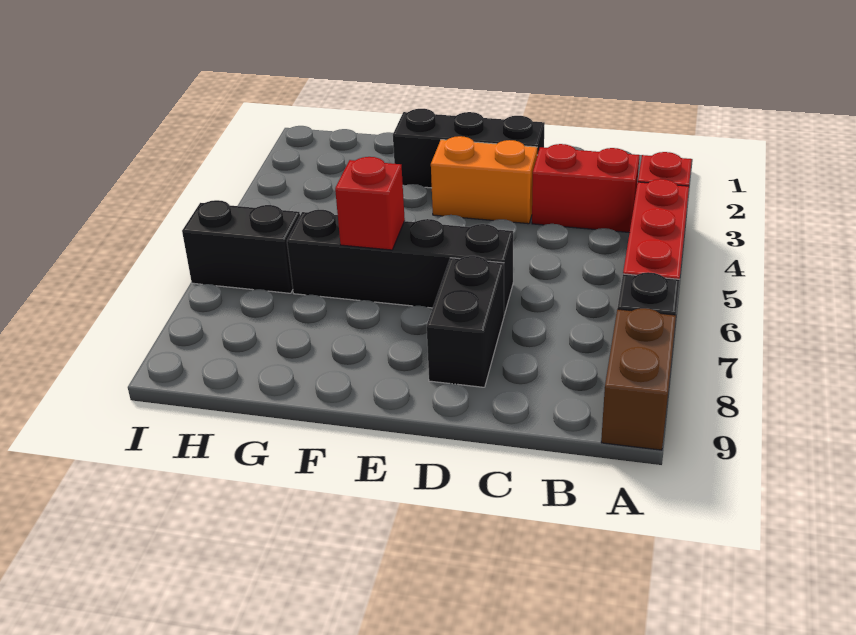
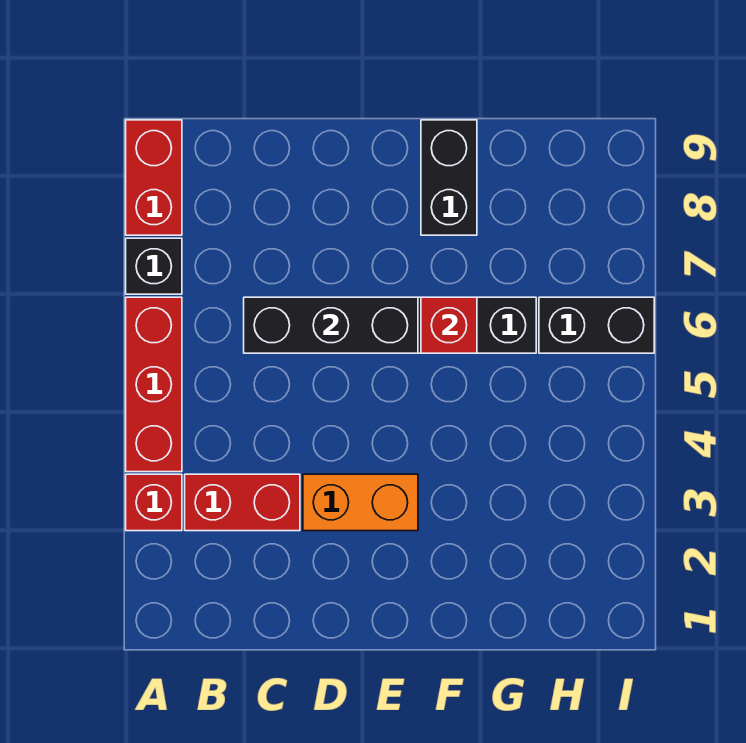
brown brick A8:A9 level 1 -> red brick A8:A9 level 1
black brick D2:F2 level 1 -> black brick C6:E6 level 2
black brick D7:D8 level 1 -> black brick F8:F9 level 1

